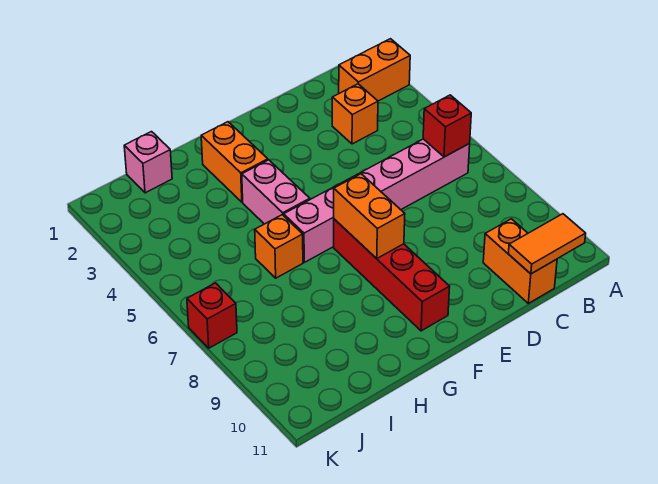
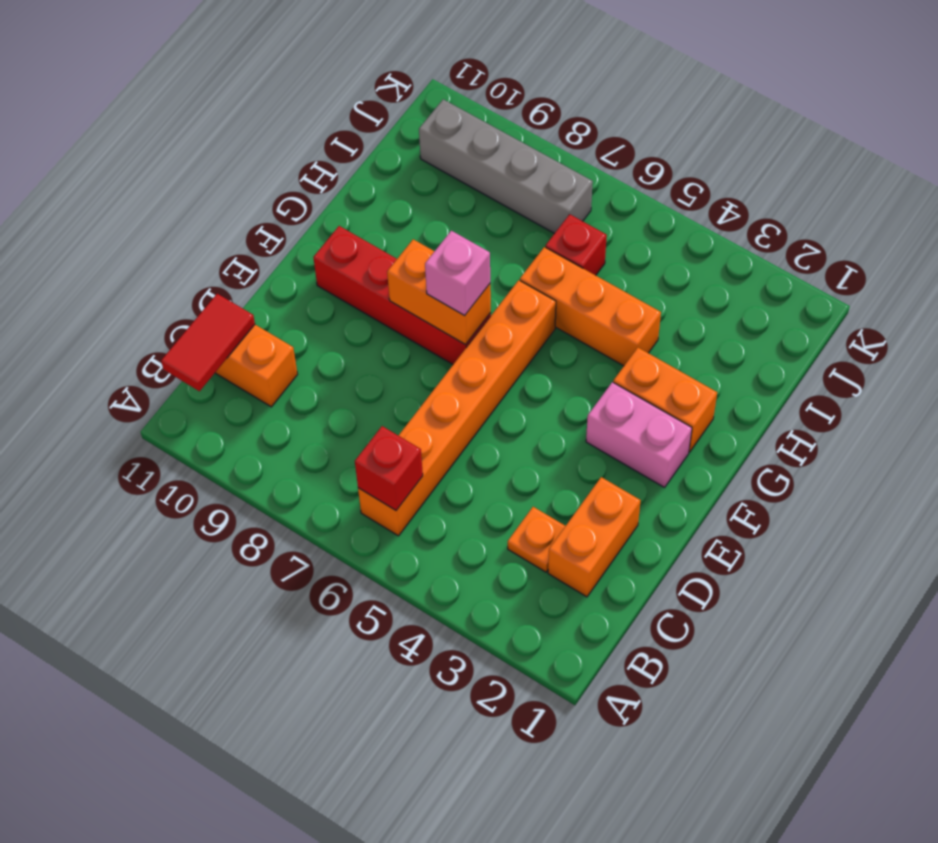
orange brick A2:B2 level 1 -> orange brick C2:D2 level 1
pink brick B6:G6 level 1 -> orange brick B6:G6 level 1
orange tile B11:C11 level 2 -> red tile B11:C11 level 2
orange brick C3 level 1 -> orange plate C3 level 1
pink brick G4:G5 level 1 -> pink brick F2:F3 level 1
orange brick H6 level 1 -> orange brick H4:H6 level 1
pink brick I1 level 1 -> pink brick F7 level 3
none -> grey brick J7:J10 level 1
red brick K7 level 1 -> red brick I6 level 1

